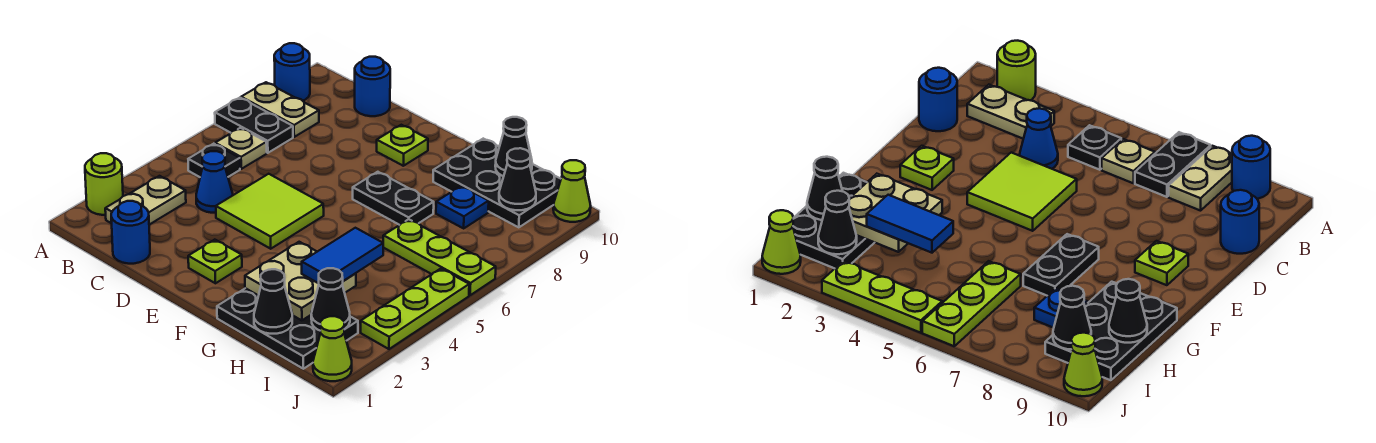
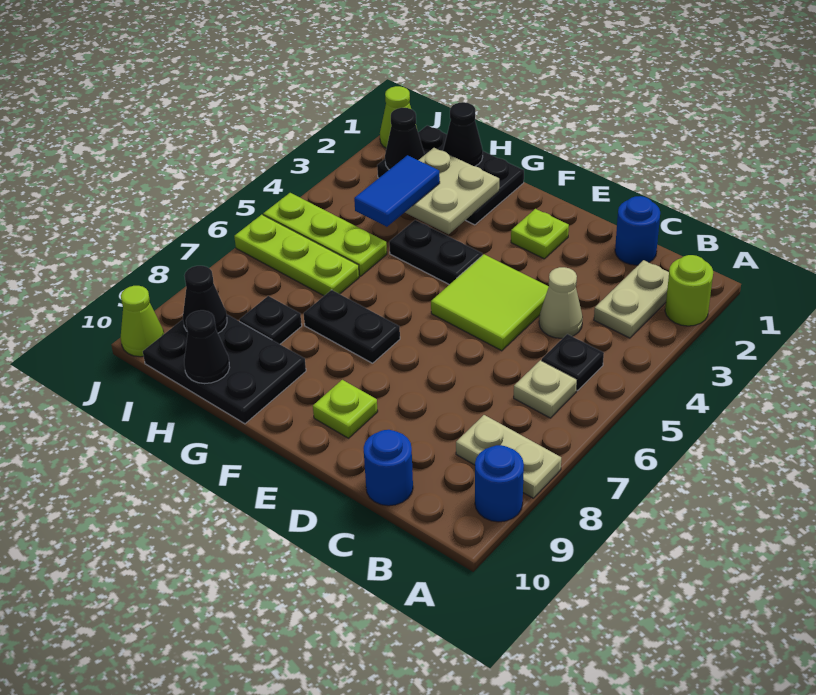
black plate A7:B7 level 1 -> black plate F4:G4 level 1
blue cone C4 level 1 -> tan cone C4 level 1
blue plate H8 level 1 -> black plate H8 level 1
lime plate J3:J5 level 1 -> lime plate H5:J5 level 1

